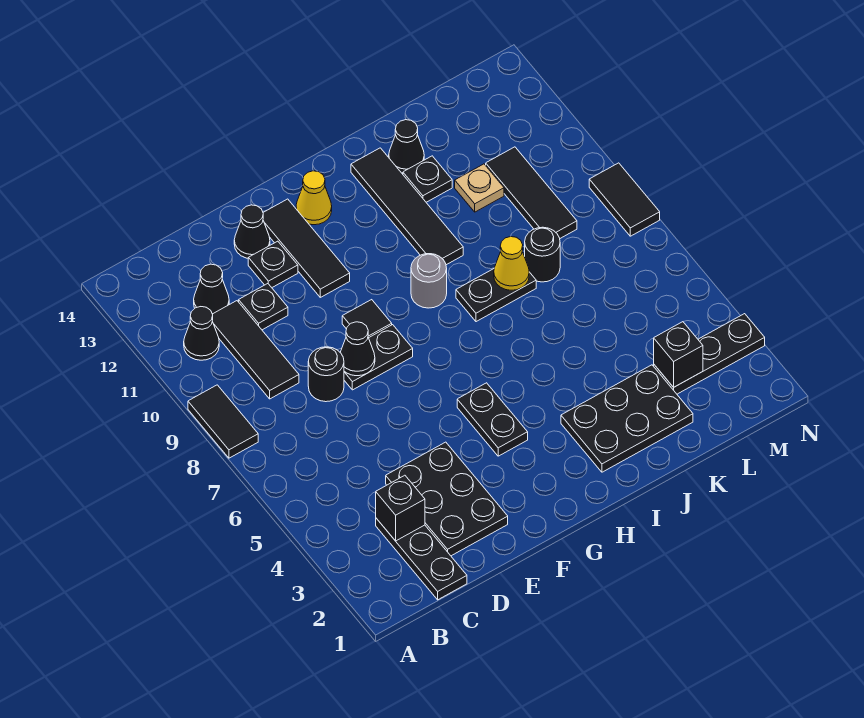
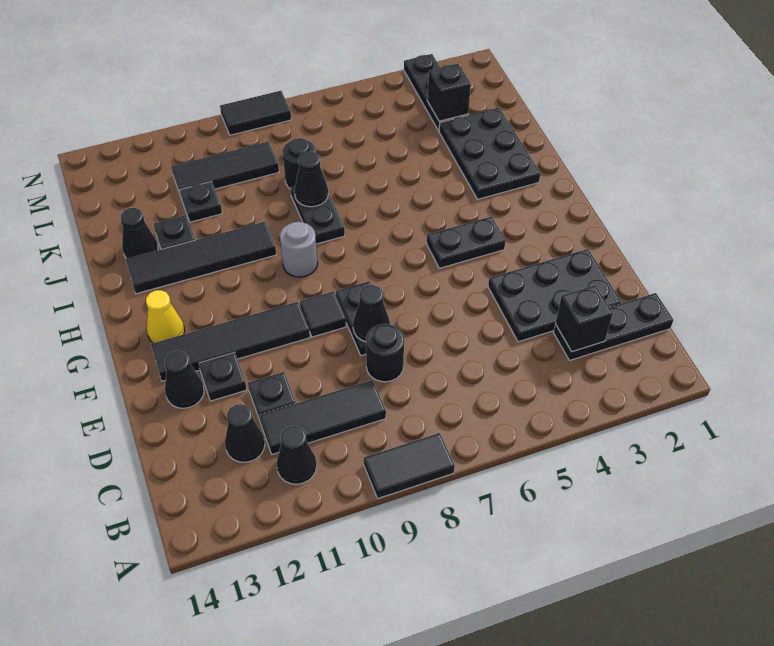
black tile F11:F13 level 1 -> black tile F10:F13 level 1
yellow cone J8 level 2 -> black cone J8 level 2
tan plate K11 level 1 -> black plate K11 level 1

